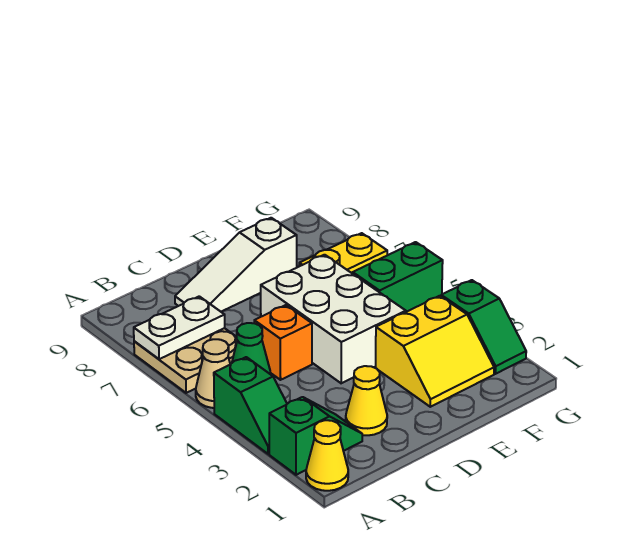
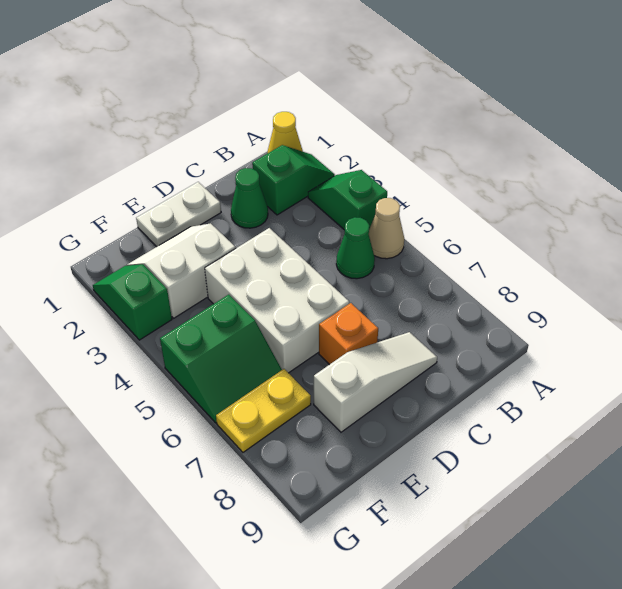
green slope A2:B2 level 1 top A -> green slope A2:B2 level 1 top B
tan plate A6:B7 level 1 -> none
white plate A7:B7 level 2 -> white plate D1:E1 level 1
yellow cone C2 level 1 -> green cone C2 level 1
orange brick C5 level 1 -> orange brick D7 level 1
yellow slope E2:F3 level 1 top 3 -> white slope E2:F3 level 1 top 3

